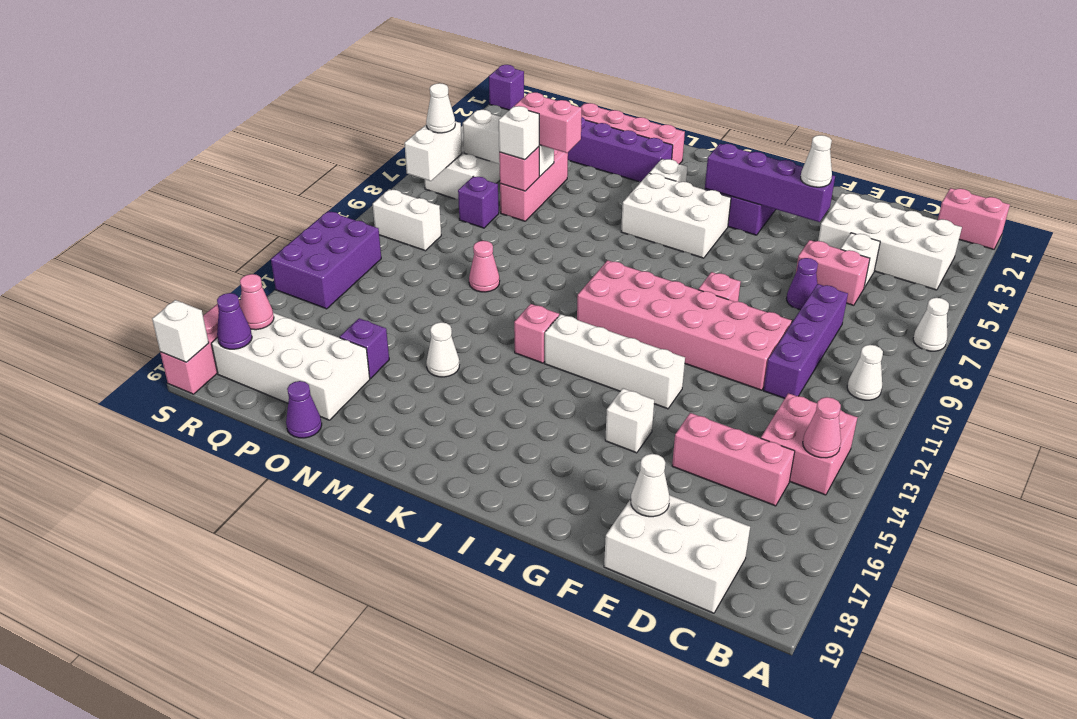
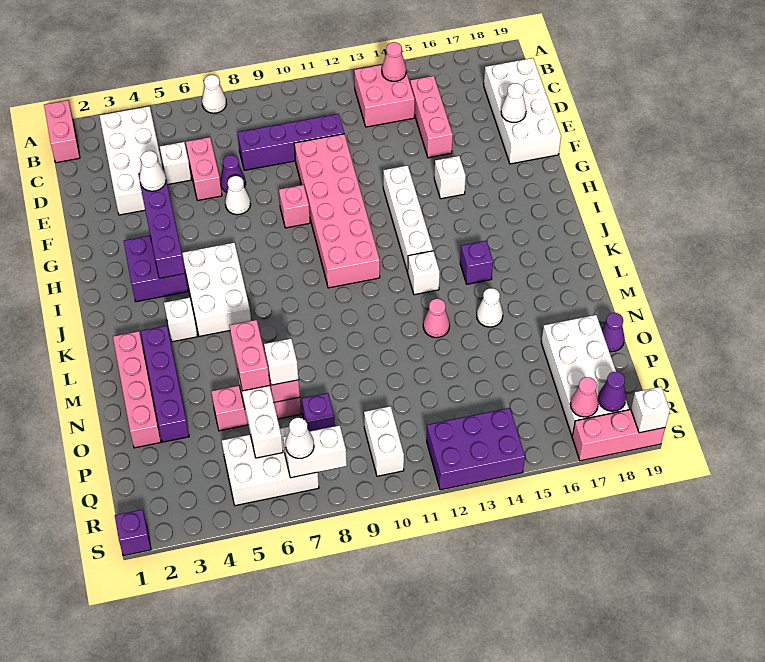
white cone B10 level 1 -> white cone F7 level 1
white brick C18:E19 level 1 -> white brick C18:F19 level 1
pink brick K13 level 1 -> white brick K13 level 1
pink cone N11 level 1 -> pink cone M13 level 1
purple brick O16 level 1 -> purple brick K15 level 1

